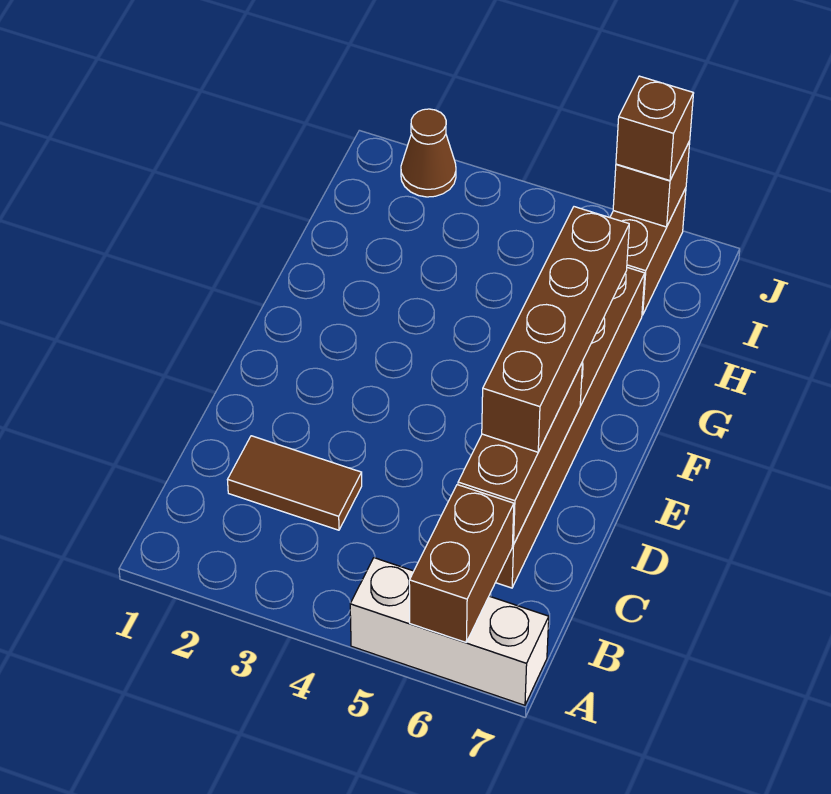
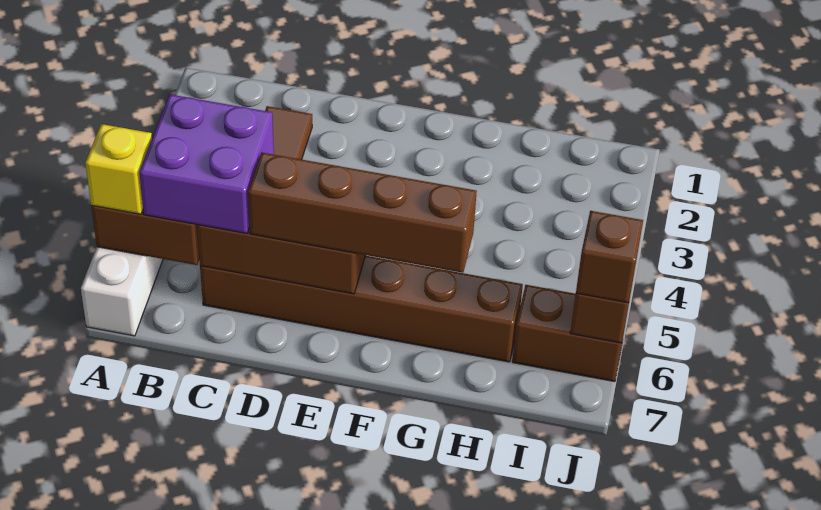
none -> yellow brick A6 level 3
none -> purple brick B5:C6 level 3
brown cone J2 level 1 -> none

